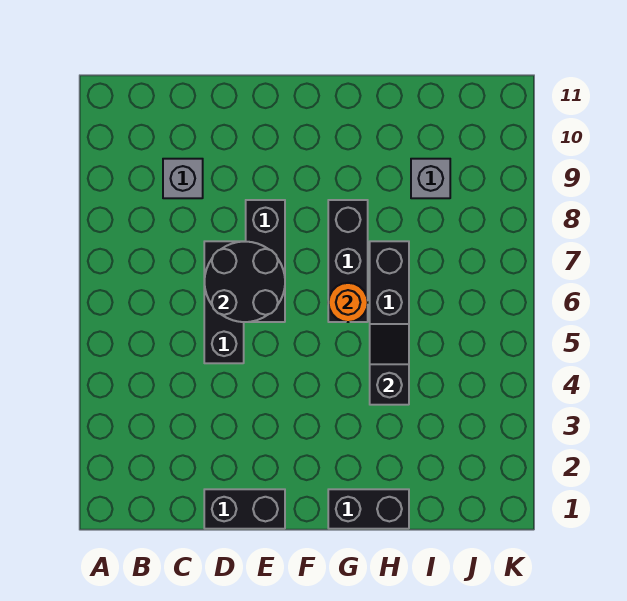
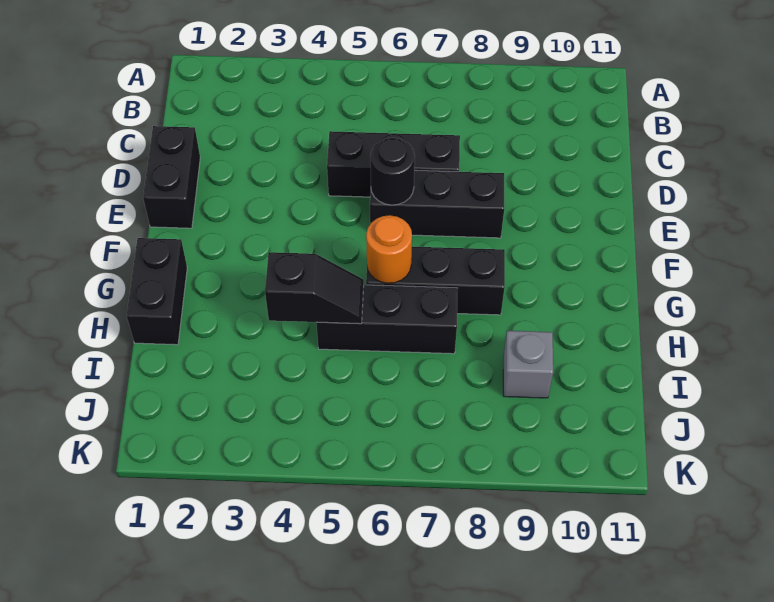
grey brick C9 level 1 -> none
black round brick D6:E7 level 2 -> black round brick E6 level 2

